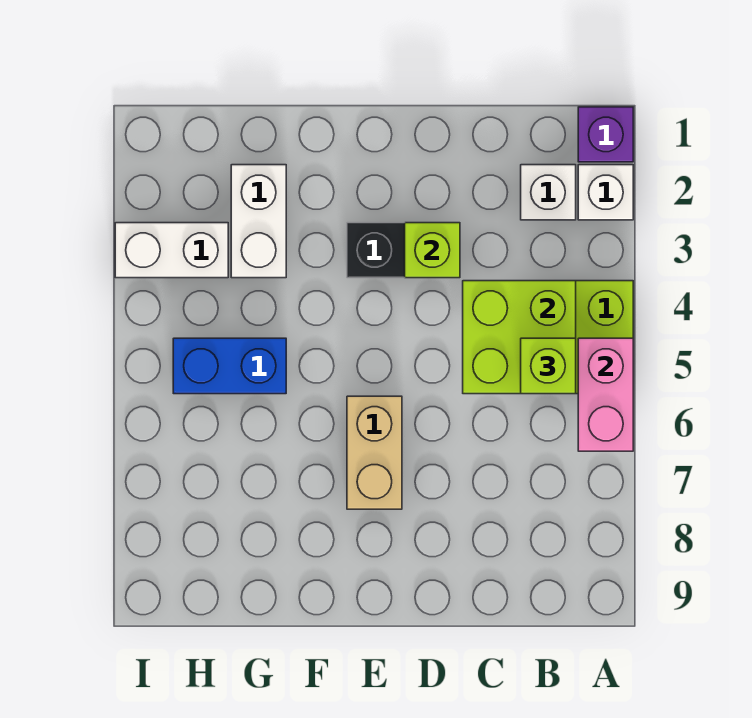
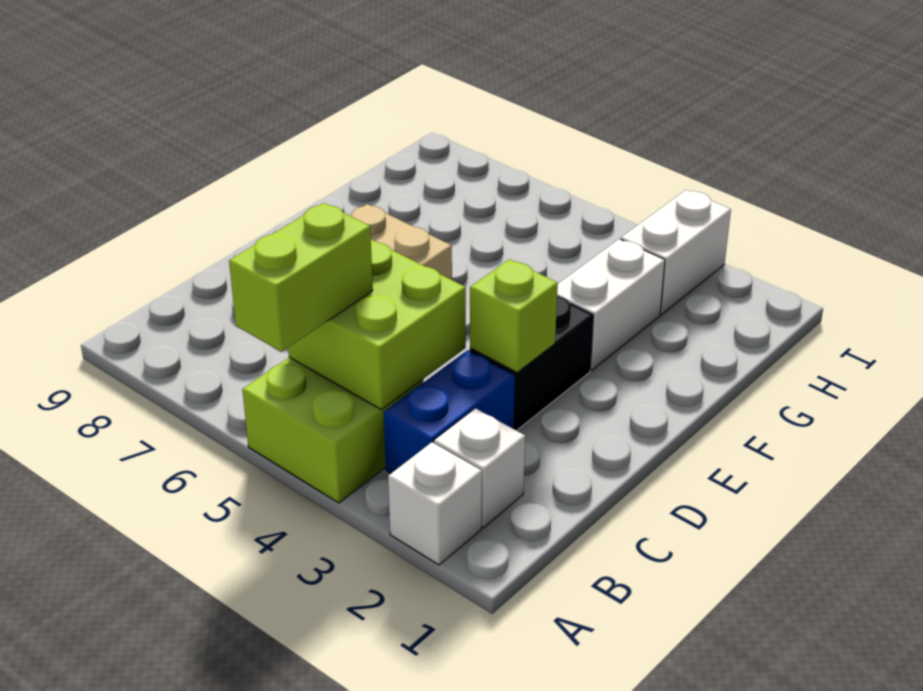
purple brick A1 level 1 -> none
pink brick A5:A6 level 2 -> none
lime brick B5 level 3 -> lime brick A5:B5 level 3
white brick G2:G3 level 1 -> white brick F3:G3 level 1
blue brick G5:H5 level 1 -> blue brick B3:C3 level 1

